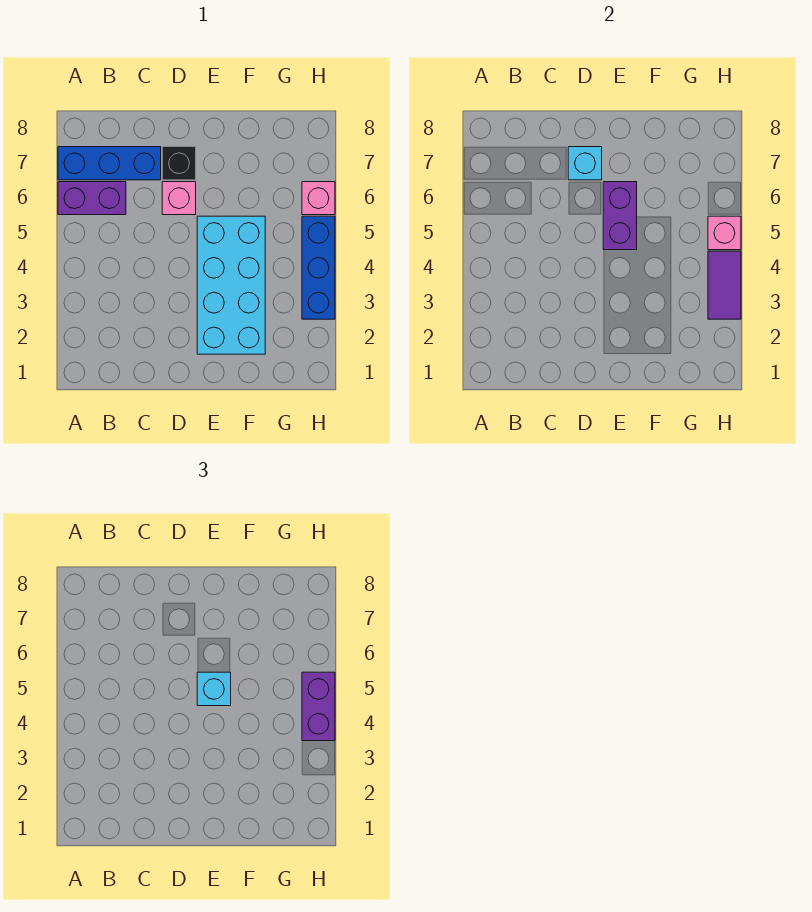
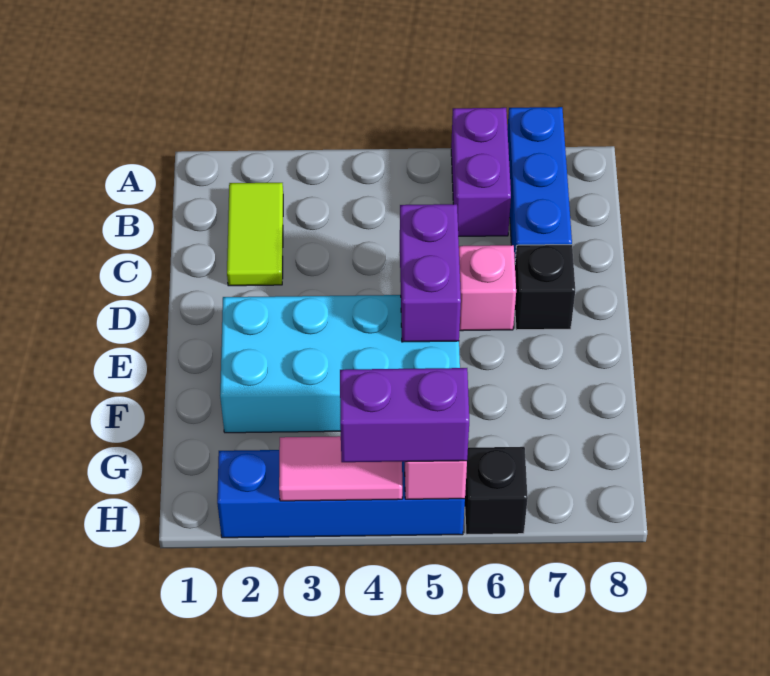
none -> lime tile B2:C2 level 1
cyan brick D7 level 2 -> none
purple brick E5:E6 level 2 -> purple brick D5:E5 level 2
cyan brick E5 level 3 -> none
blue brick H3:H5 level 1 -> blue brick H2:H5 level 1
purple tile H3:H4 level 2 -> pink tile H3:H4 level 2
pink brick H6 level 1 -> black brick H6 level 1

